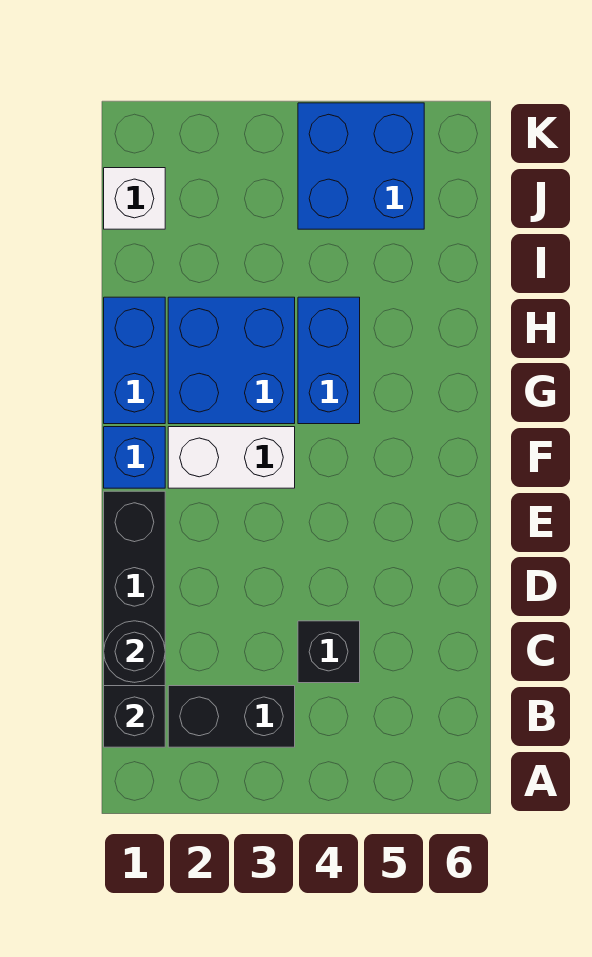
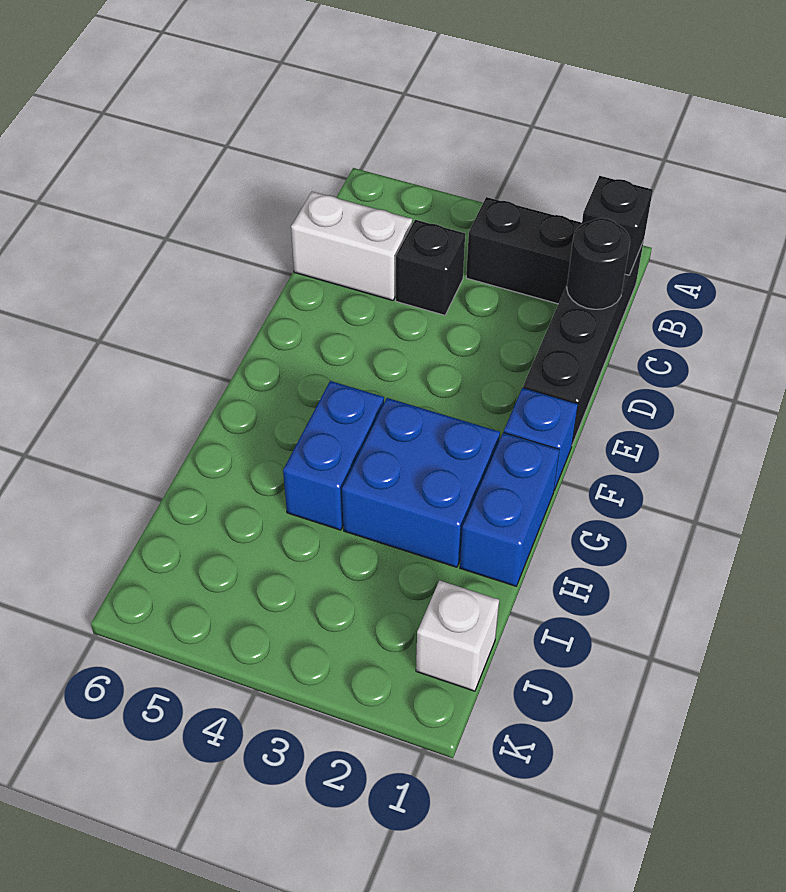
white brick F2:F3 level 1 -> white brick C5:C6 level 1
blue brick J4:K5 level 1 -> none

